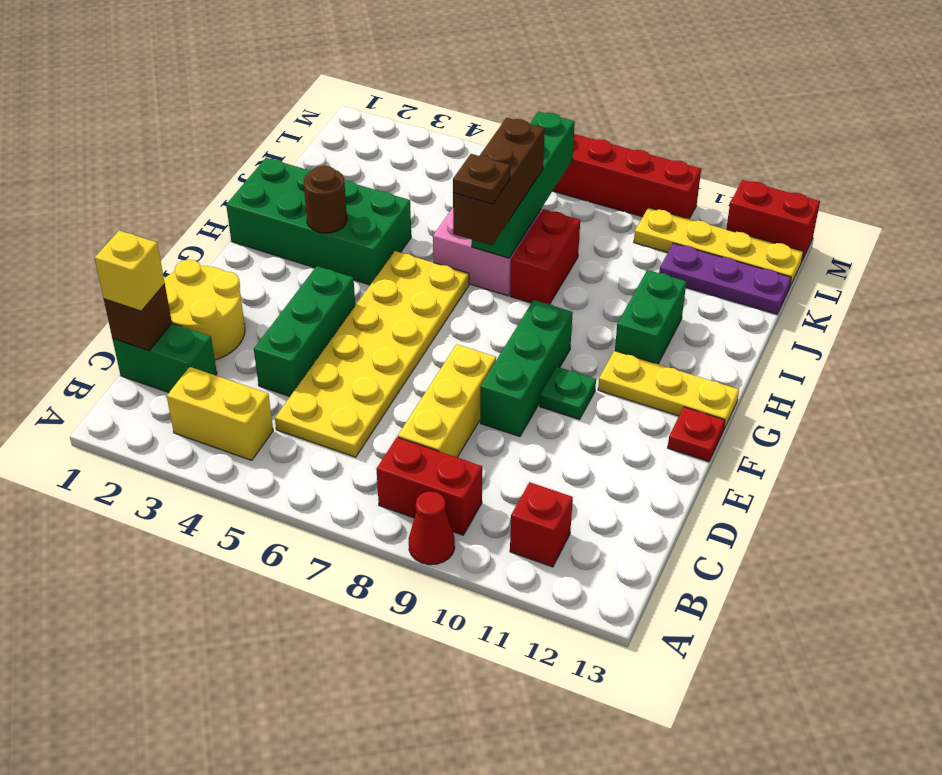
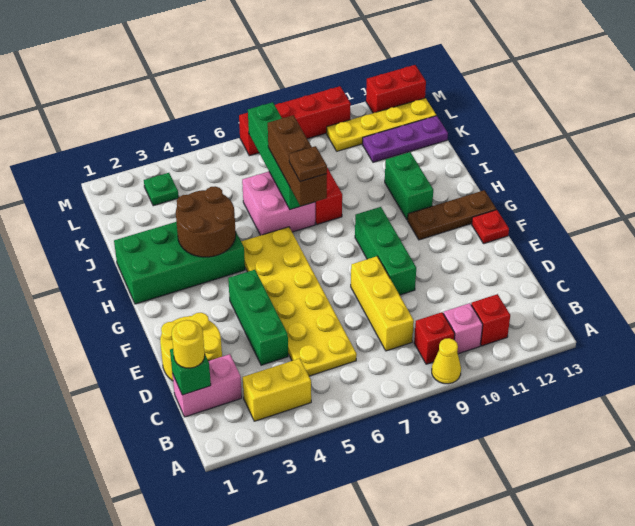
red cone A9 level 1 -> yellow cone A9 level 1
red brick B8:B9 level 1 -> red brick B9 level 1
none -> pink brick B10 level 1
green brick C1:C2 level 1 -> pink brick C1:C2 level 1
brown brick C1 level 2 -> green brick C1 level 2
yellow brick C1 level 3 -> yellow round brick C1 level 3
green plate F10 level 1 -> green plate L3 level 1
yellow plate G11:G13 level 1 -> brown plate G11:G13 level 1
brown round brick H3 level 2 -> brown round brick H3:I4 level 2

